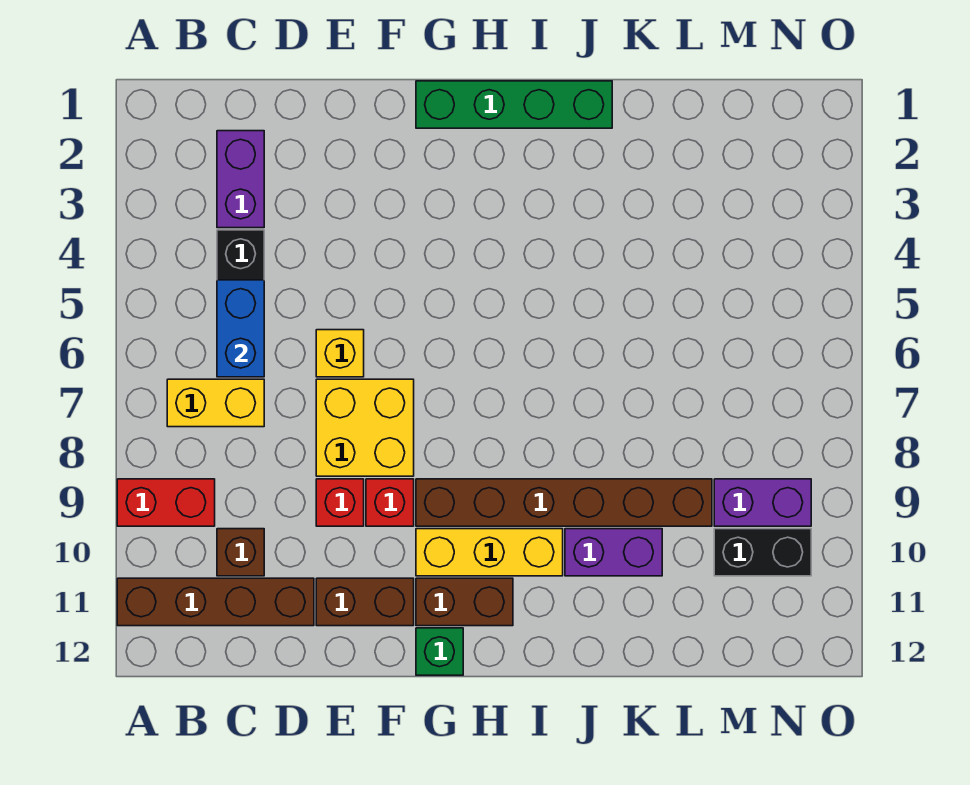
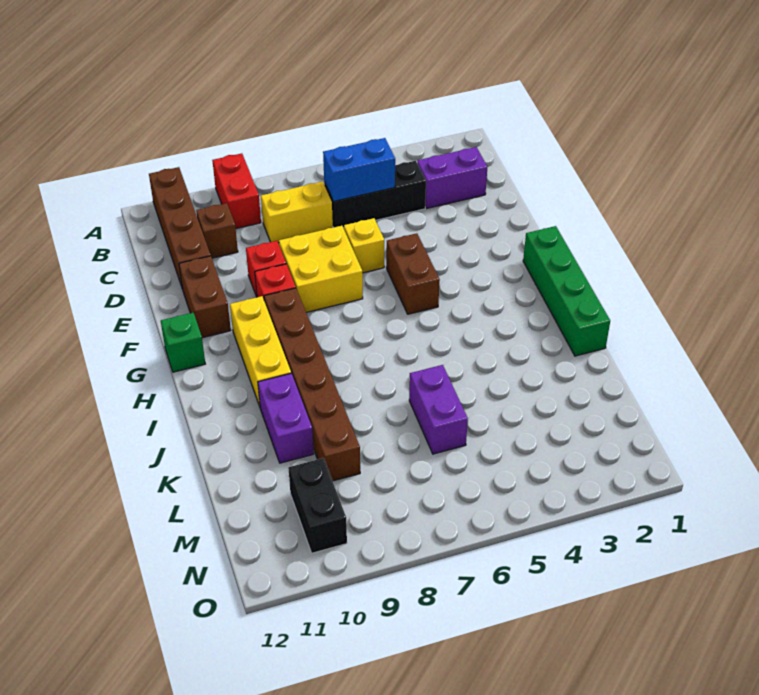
yellow brick B7:C7 level 1 -> yellow brick C7:C8 level 1
brown brick G11:H11 level 1 -> brown brick F5:G5 level 1
purple brick M9:N9 level 1 -> purple brick K6:L6 level 1

